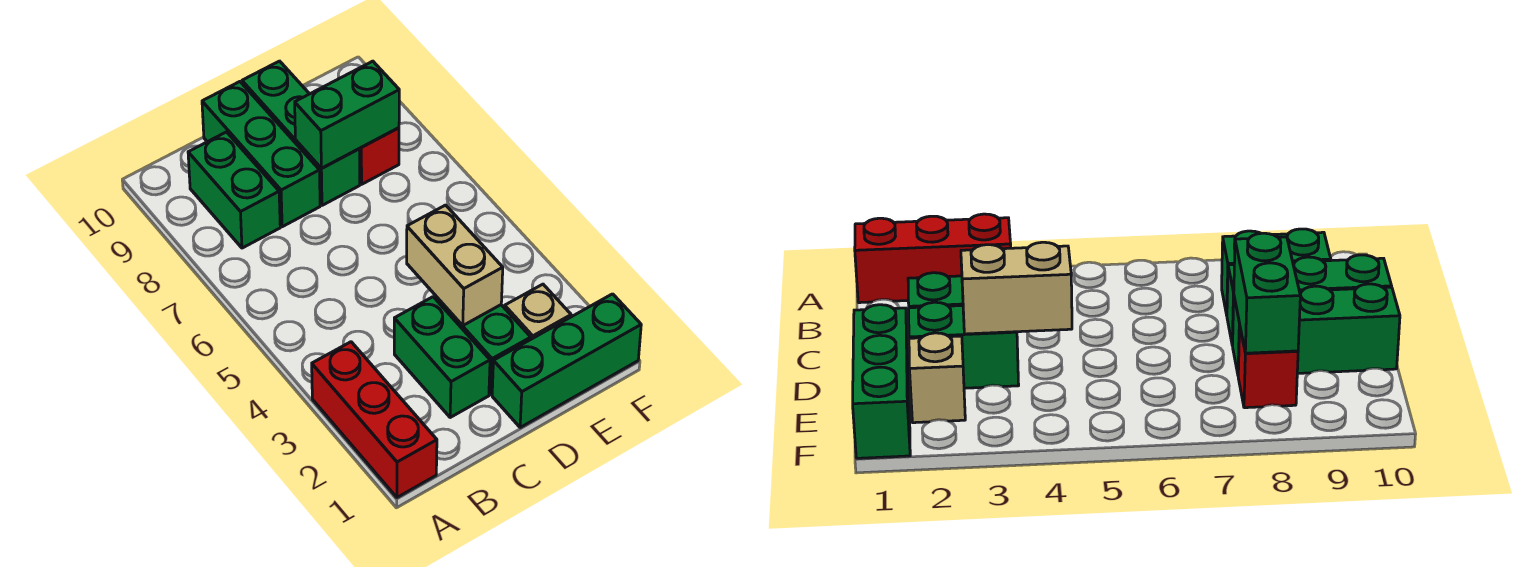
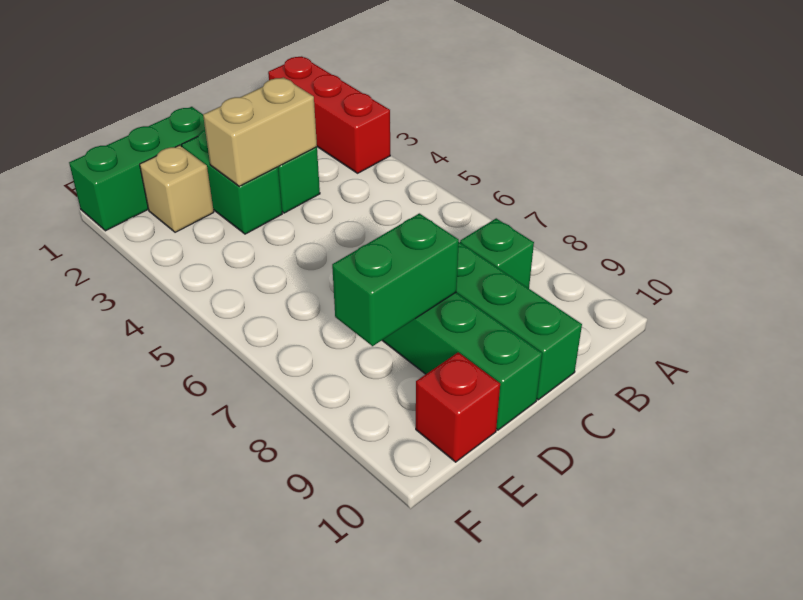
green brick B8:B9 level 1 -> green brick B8 level 1
tan brick D3:D4 level 2 -> tan brick C3:D3 level 2
red brick E8 level 1 -> red brick E10 level 1

